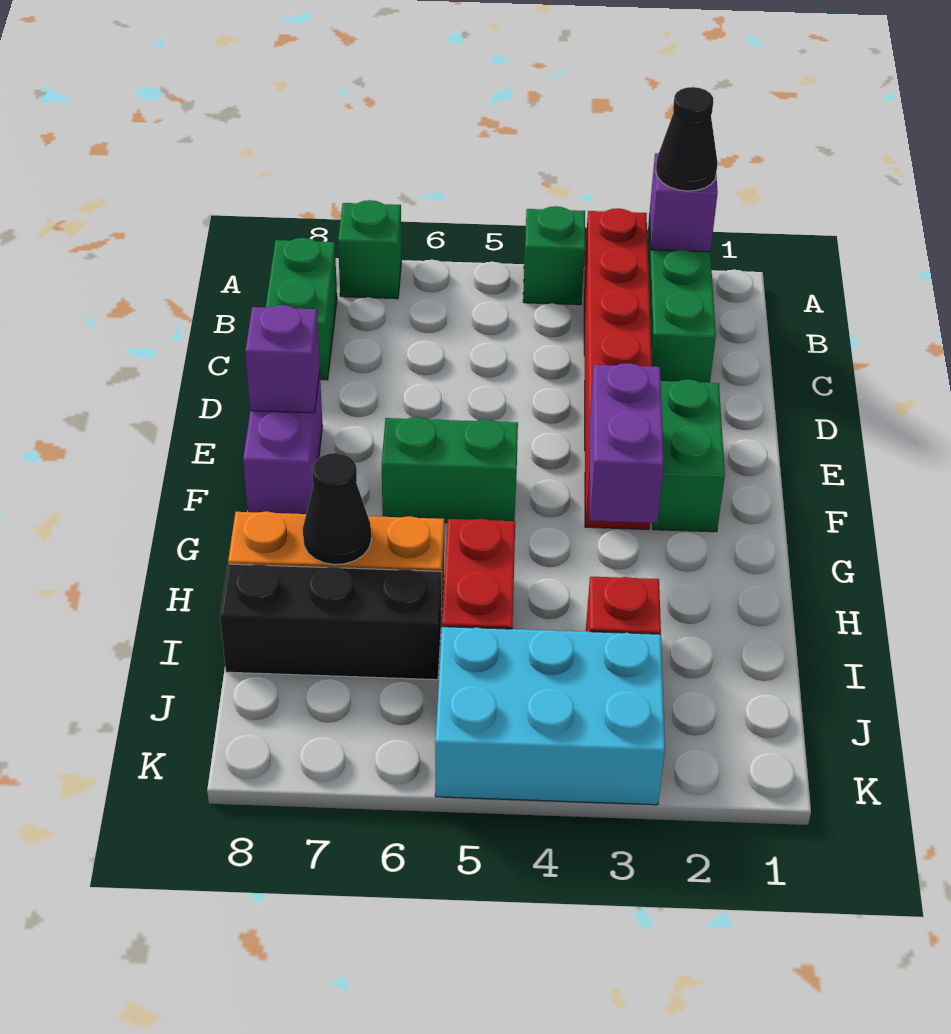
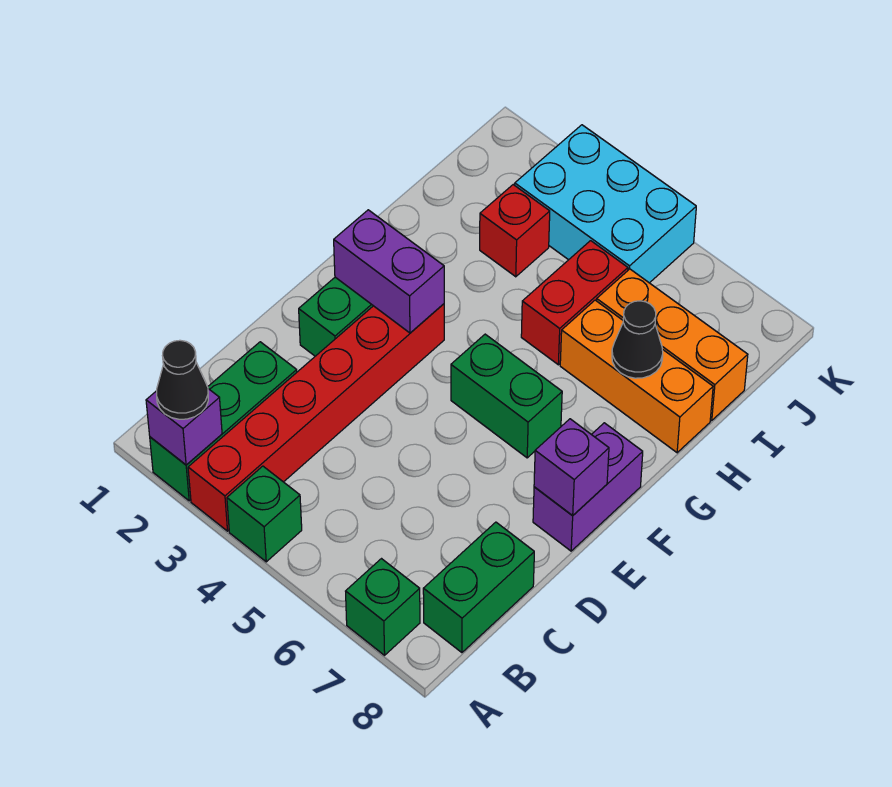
purple brick F3:G3 level 2 -> purple brick F2:F3 level 2
black brick I6:I8 level 1 -> orange brick I6:I8 level 1

